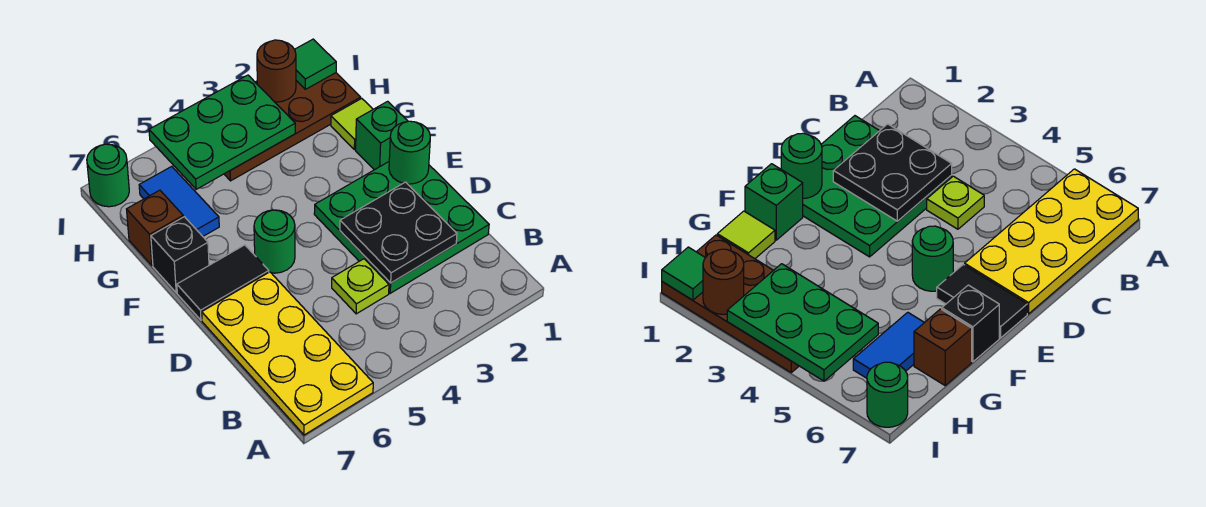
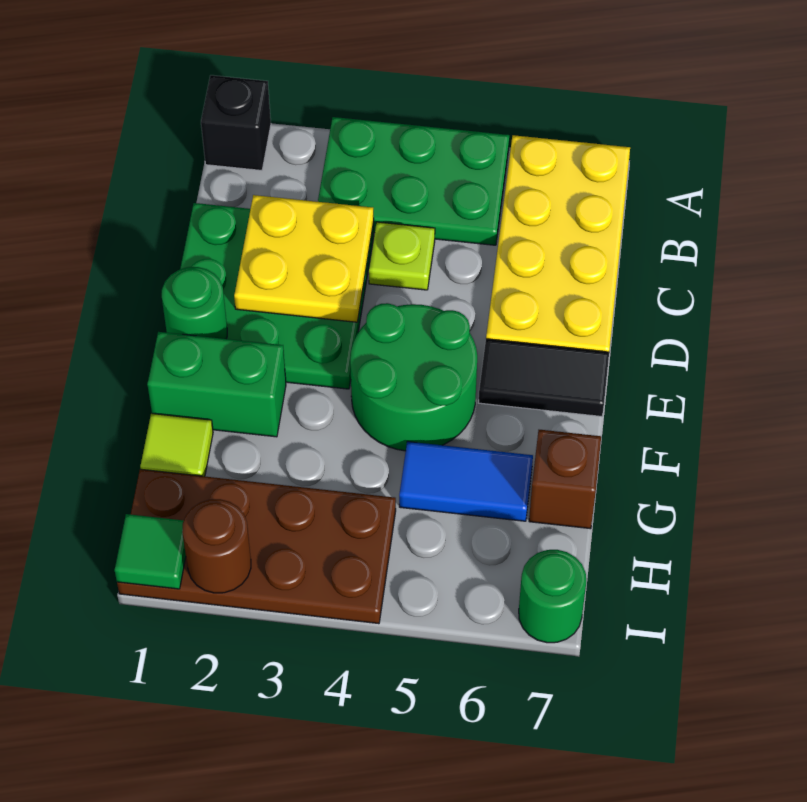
black plate C2:D3 level 2 -> yellow plate C2:D3 level 2
green round brick E5 level 1 -> green round brick E4:F5 level 1
green brick F1 level 1 -> green brick F1:F2 level 1
black brick F7 level 1 -> black brick A1 level 1
blue tile G6:H6 level 1 -> blue tile G5:G6 level 1
green plate H3:I5 level 2 -> green plate A3:B5 level 1

